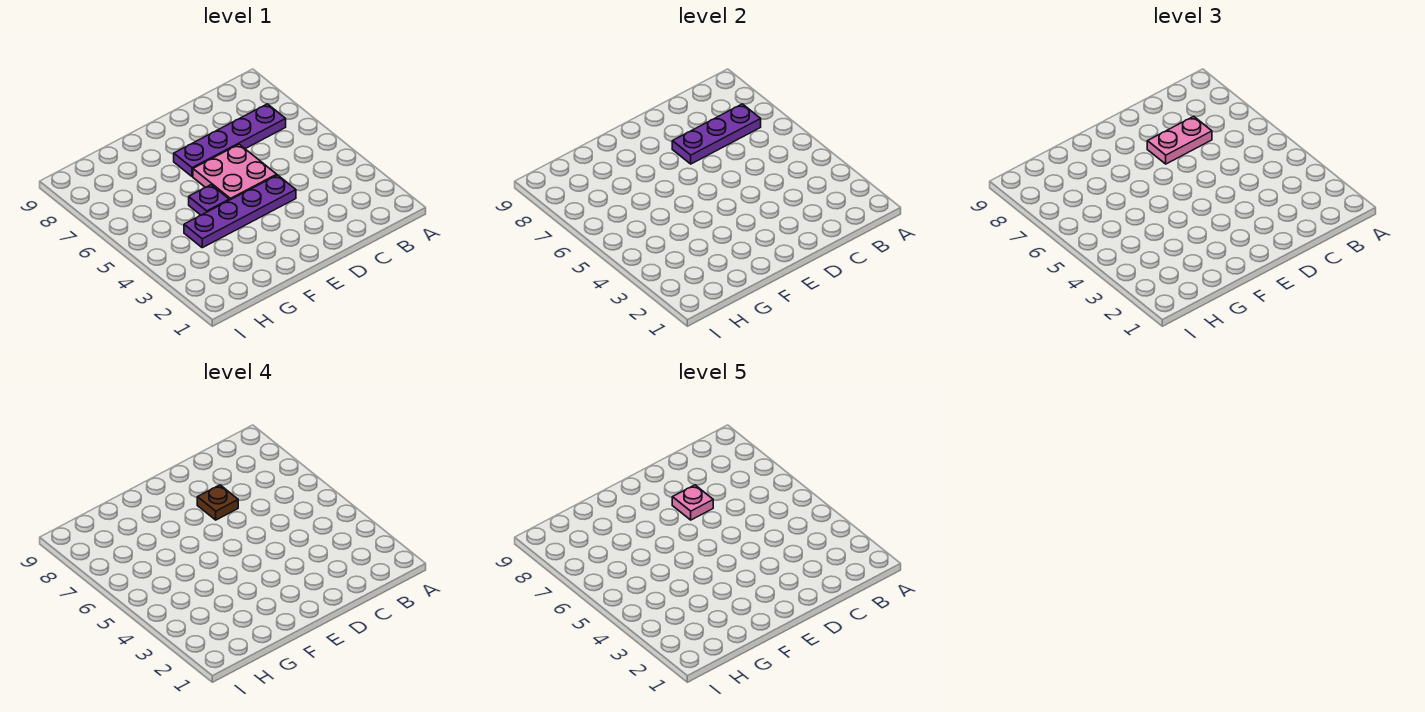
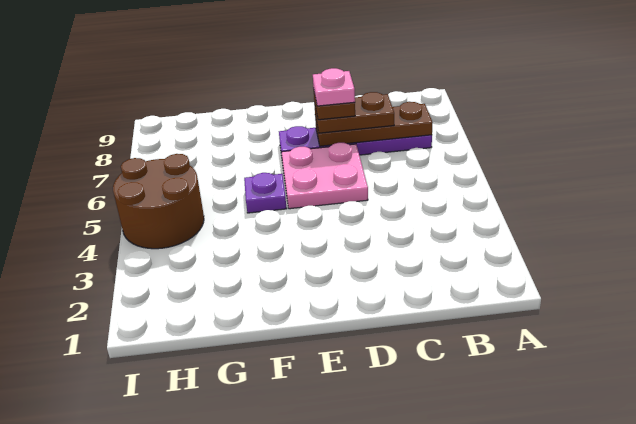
purple plate B7:D7 level 2 -> brown plate B7:D7 level 2
pink plate C7:D7 level 3 -> brown plate C7:D7 level 3
purple plate D4:G4 level 1 -> none
none -> brown round brick H4:I5 level 1

